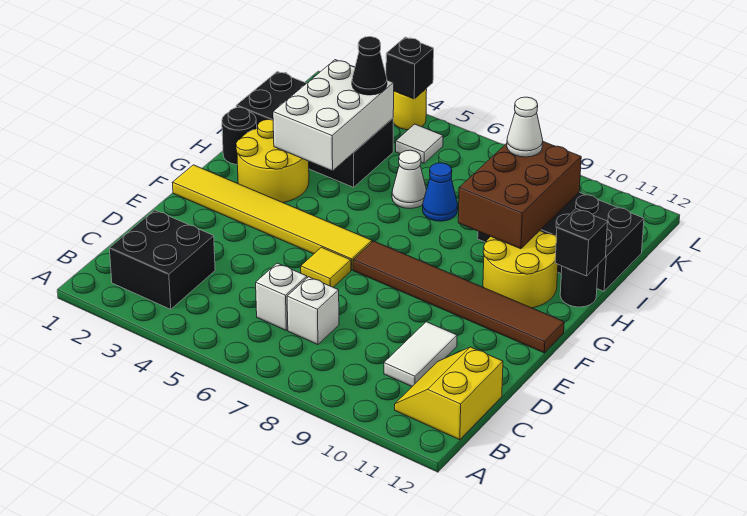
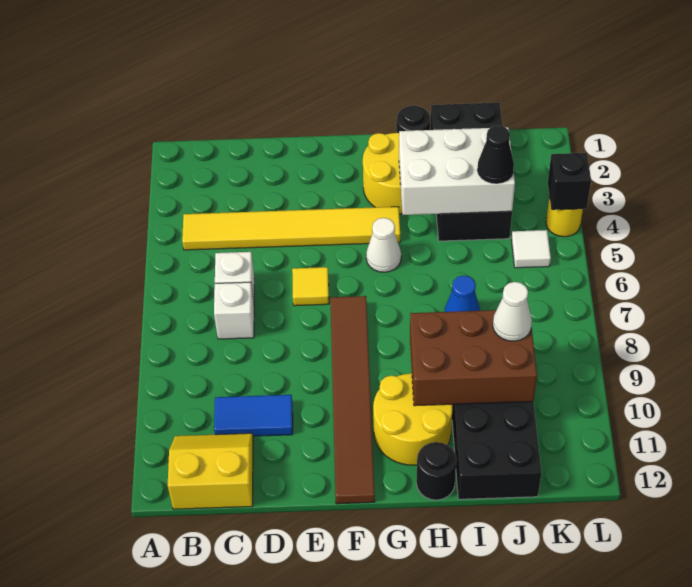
black brick B2:C3 level 1 -> none
white tile C10:D10 level 1 -> blue tile C10:D10 level 1
yellow tile F1:F6 level 1 -> yellow tile B4:G4 level 1
black brick H12 level 2 -> none
white cone I6 level 1 -> white cone G5 level 1

